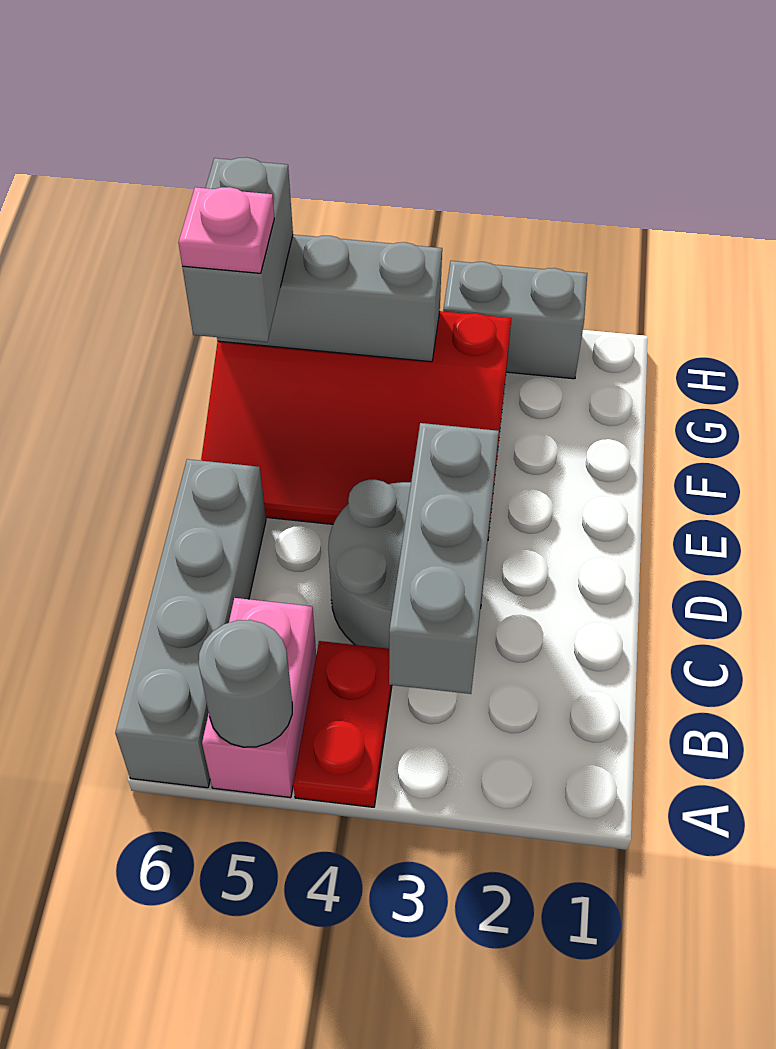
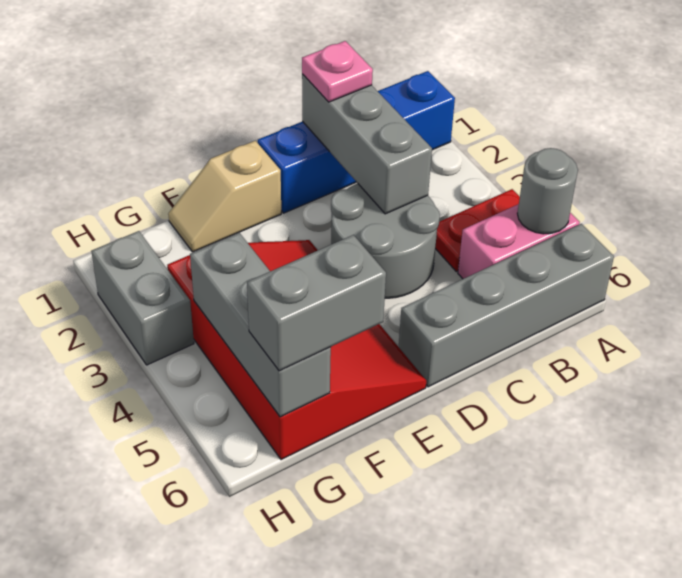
none -> blue brick A1:D1 level 1
grey brick B3:D3 level 2 -> grey brick C1:C3 level 2
none -> tan slope E1:F1 level 1 top E
pink plate F6 level 4 -> pink plate C1 level 3

